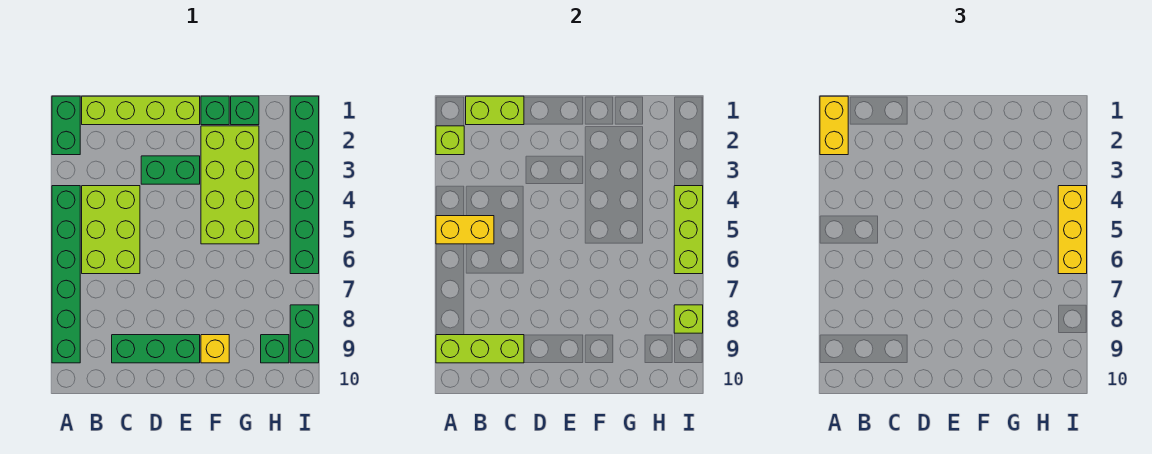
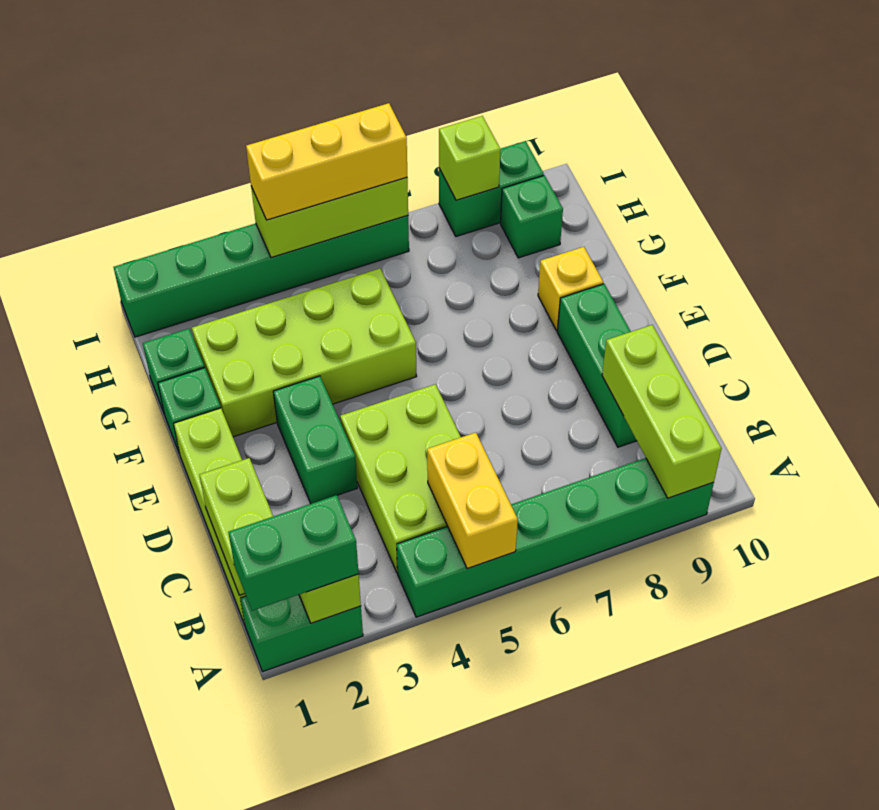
yellow brick A1:A2 level 3 -> green brick A1:A2 level 3
lime brick B4:C6 level 1 -> lime brick B4:D5 level 1

